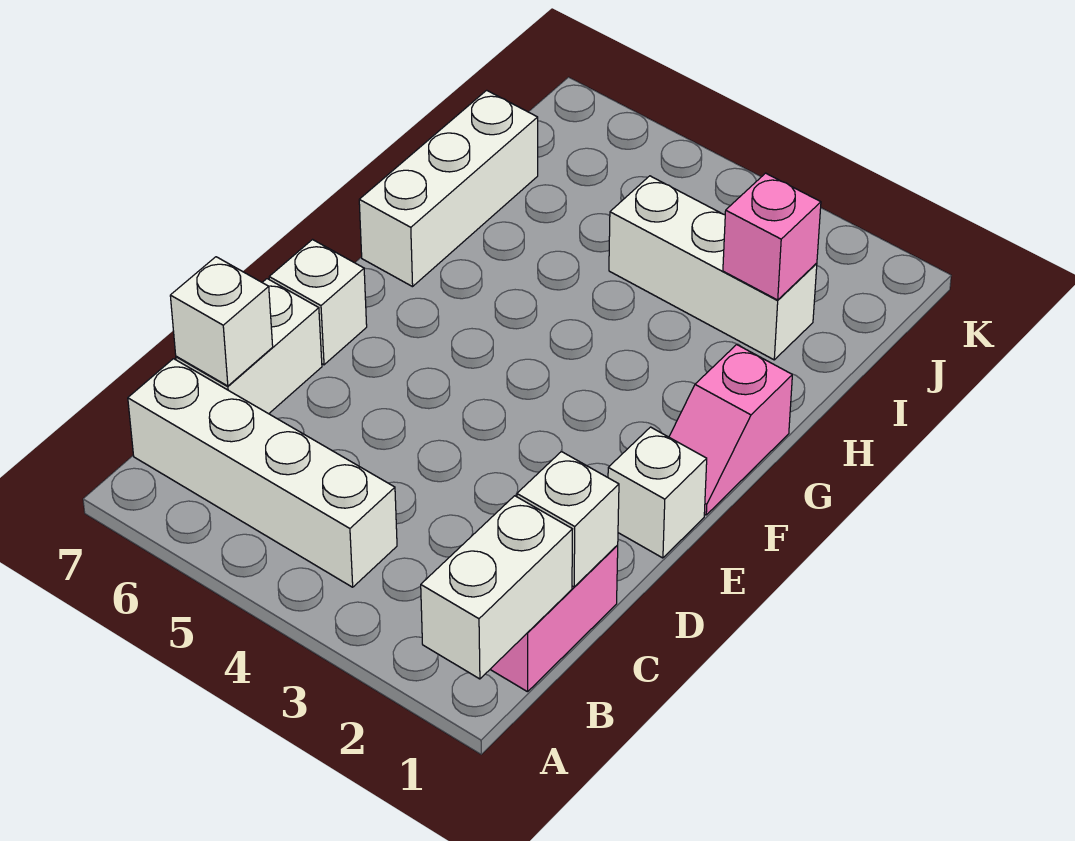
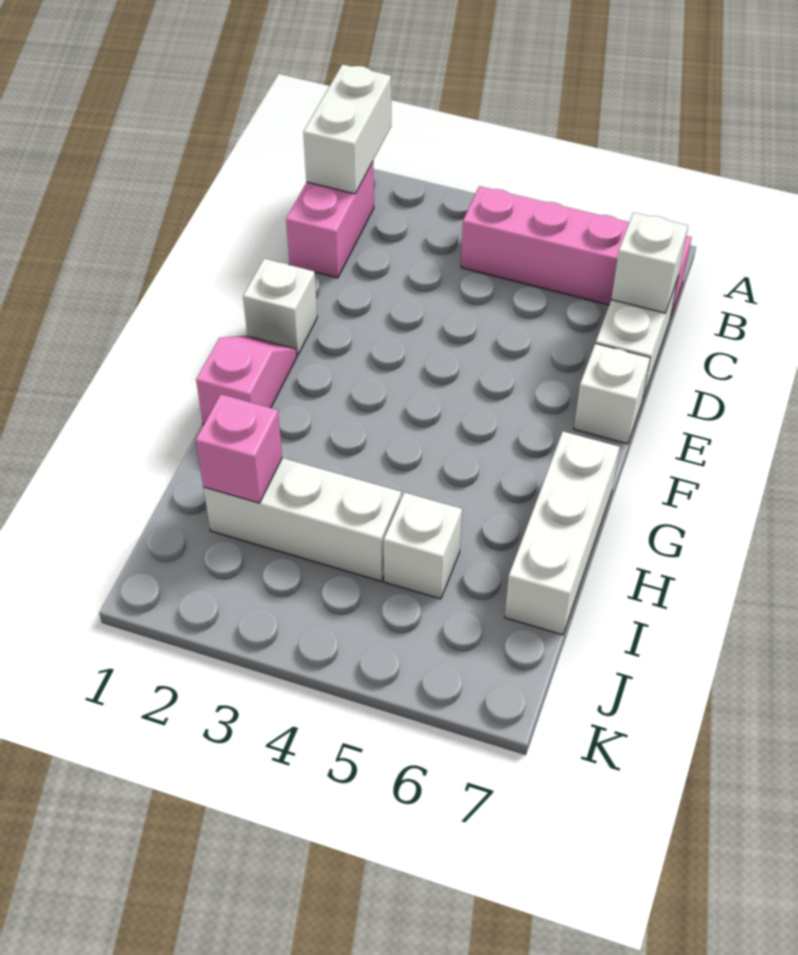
white brick B4:B7 level 1 -> pink brick B4:B7 level 1
white brick C1 level 2 -> white brick I5 level 1

